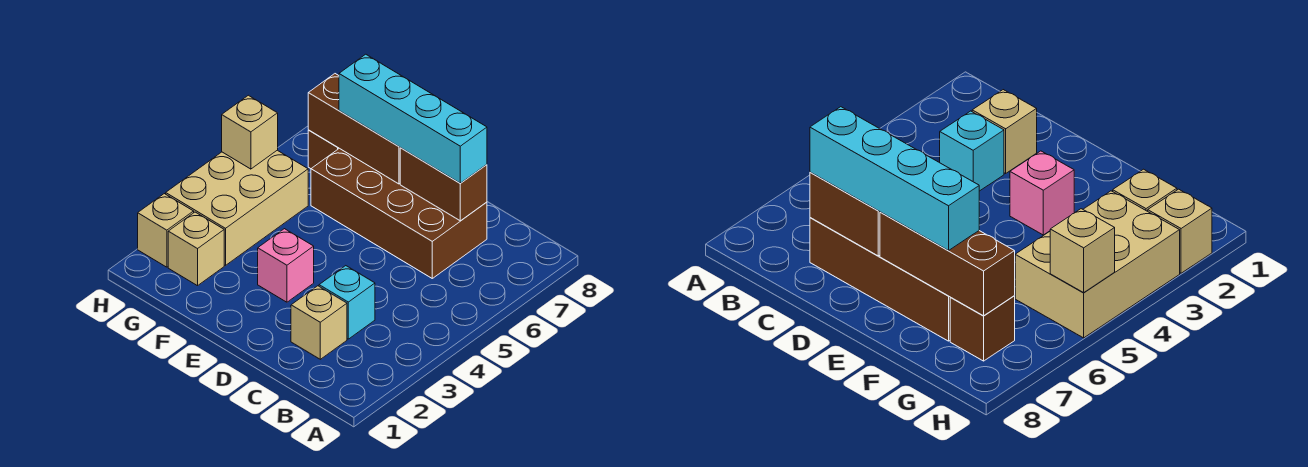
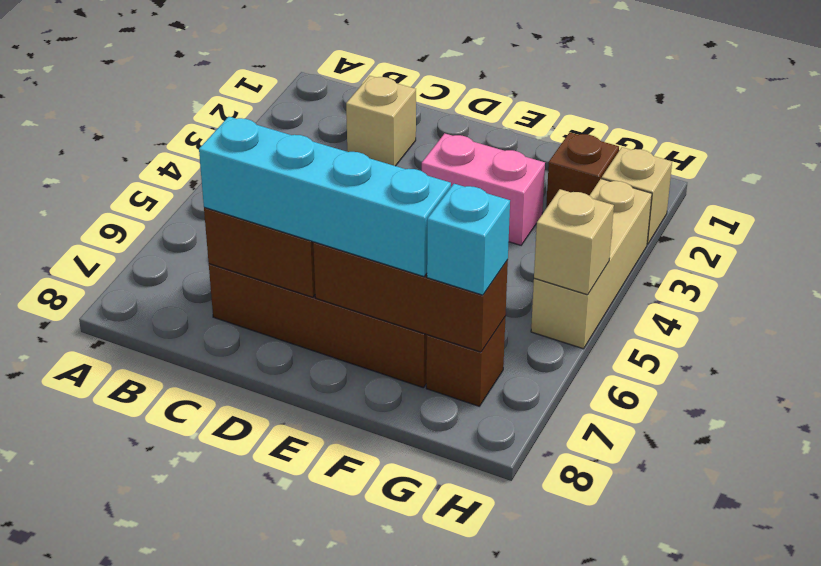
cyan brick C3 level 1 -> cyan brick G7 level 3
pink brick E3 level 1 -> pink brick E3:F3 level 1
tan brick G2 level 1 -> brown brick G2 level 1
tan brick G3:H5 level 1 -> tan brick H3:H5 level 1

